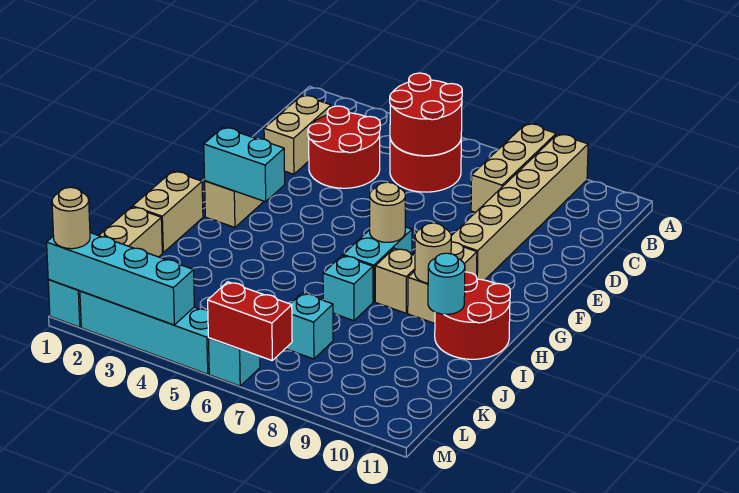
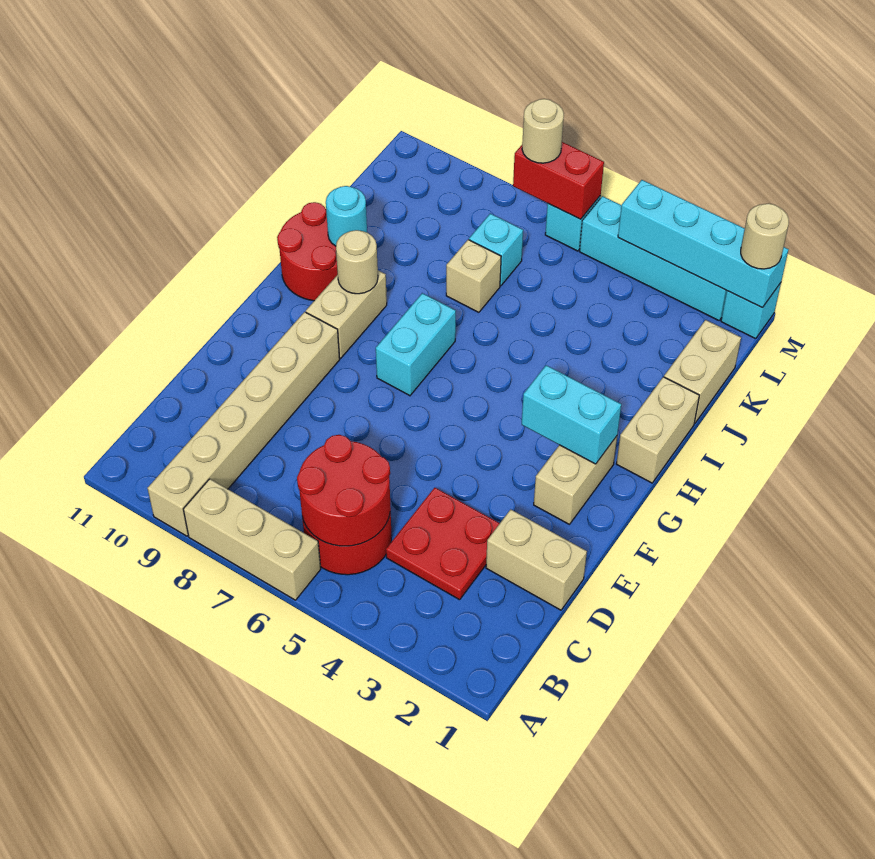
tan brick A8:C8 level 1 -> tan brick A6:A8 level 1
tan brick C2:D2 level 1 -> tan brick D1:D2 level 1
red round brick C3:D4 level 1 -> red plate C3:D4 level 1
tan round brick G7 level 2 -> tan round brick M7 level 3
tan brick H8 level 1 -> tan brick J7 level 1
cyan brick I7 level 1 -> none

